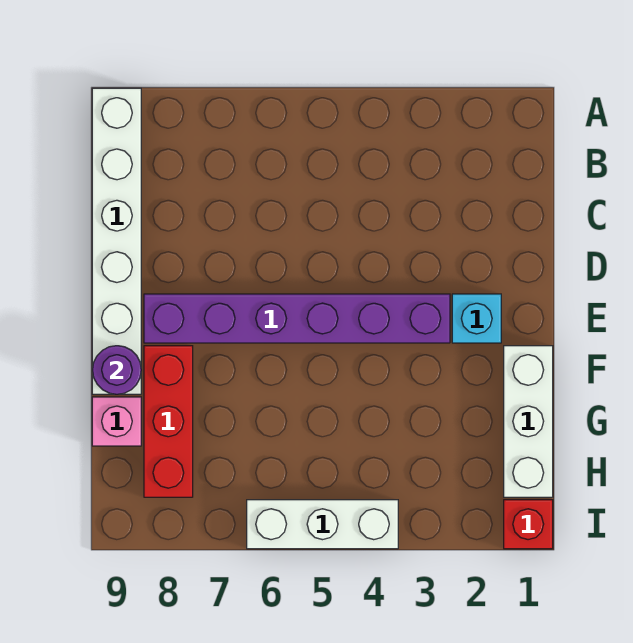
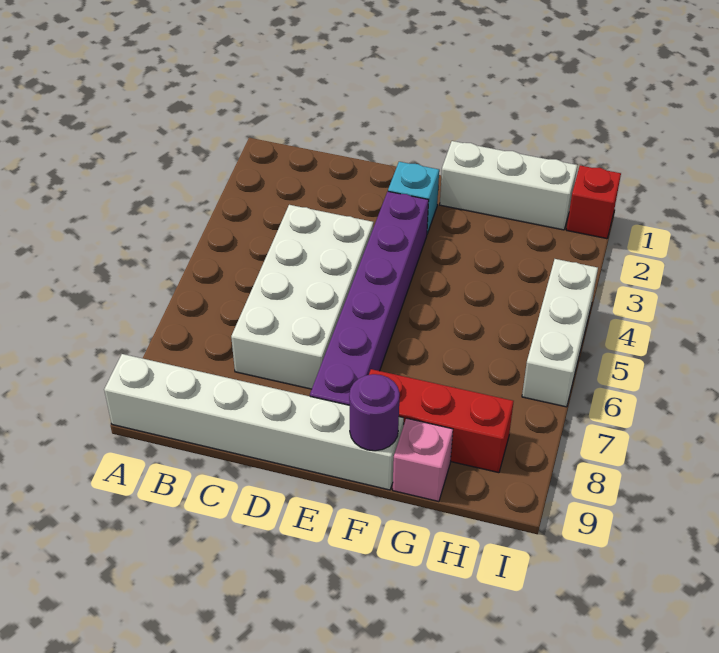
none -> white brick C4:D7 level 1

